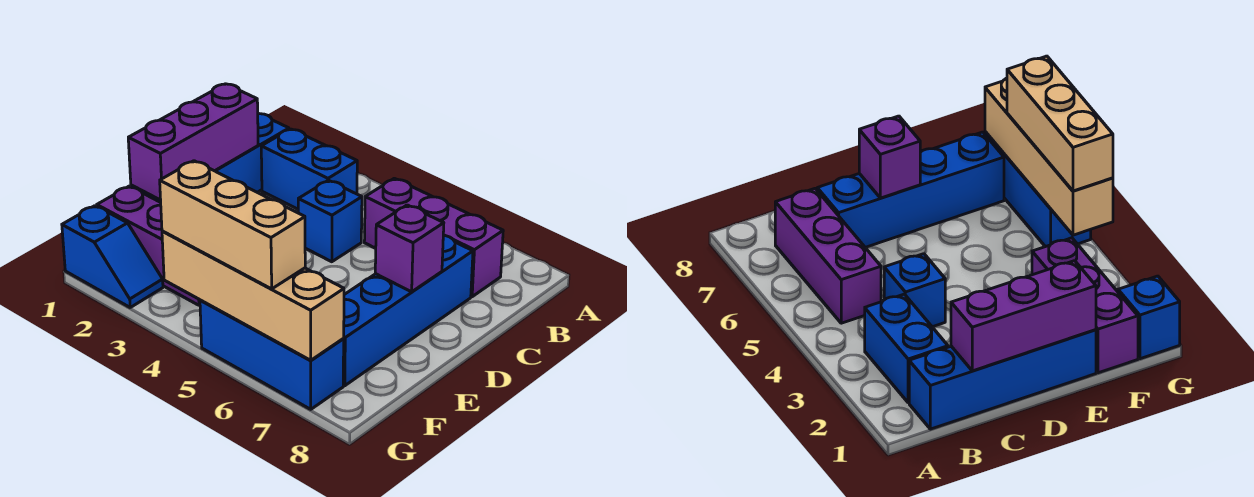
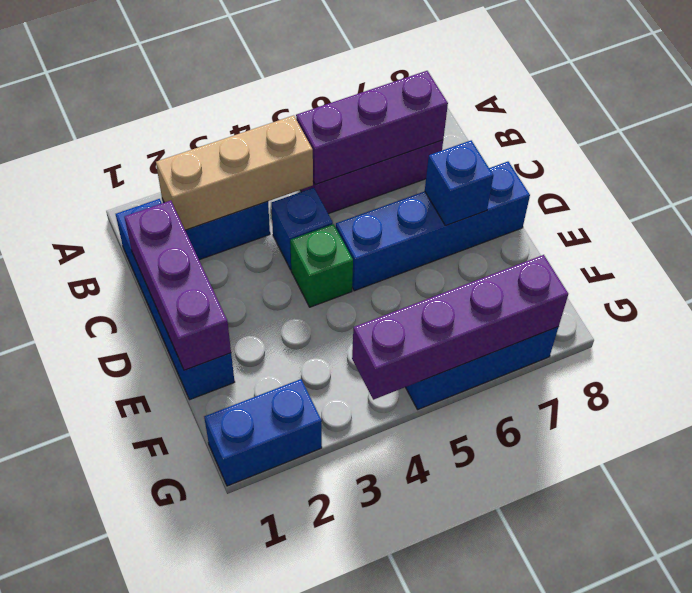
blue brick C7:F7 level 1 -> blue brick D5:D8 level 1
none -> green brick D4 level 1
purple brick D7 level 2 -> blue brick D7 level 2
purple brick F1:F3 level 1 -> purple brick B5:B7 level 2
blue slope G1:G2 level 1 top 1 -> blue brick G1:G2 level 1
tan brick G4:G7 level 2 -> purple brick G4:G7 level 2
tan brick G4:G6 level 3 -> tan brick B2:B4 level 2

